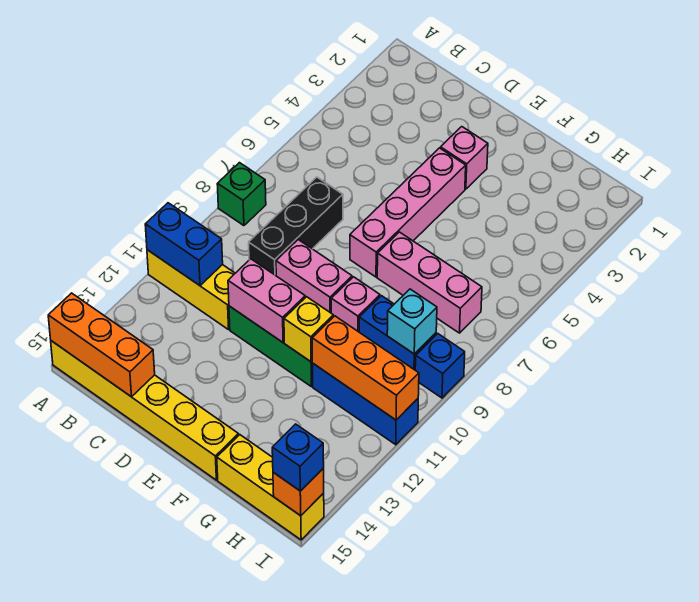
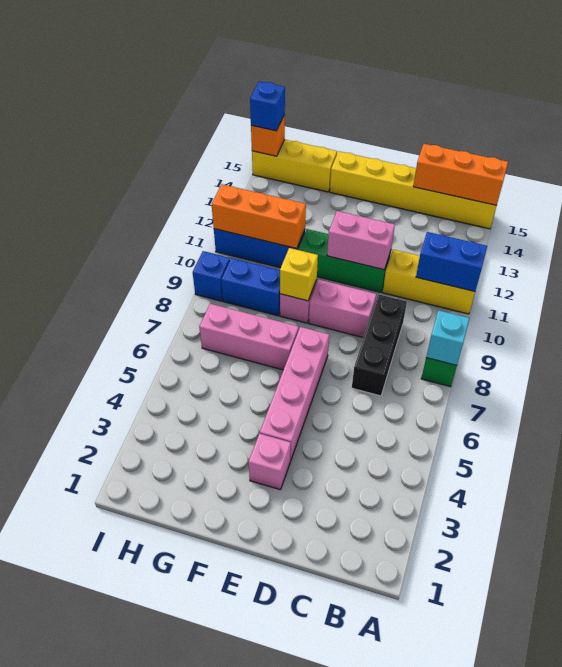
yellow brick F11 level 2 -> yellow brick F9 level 2
cyan brick H9 level 2 -> cyan brick A8 level 2

